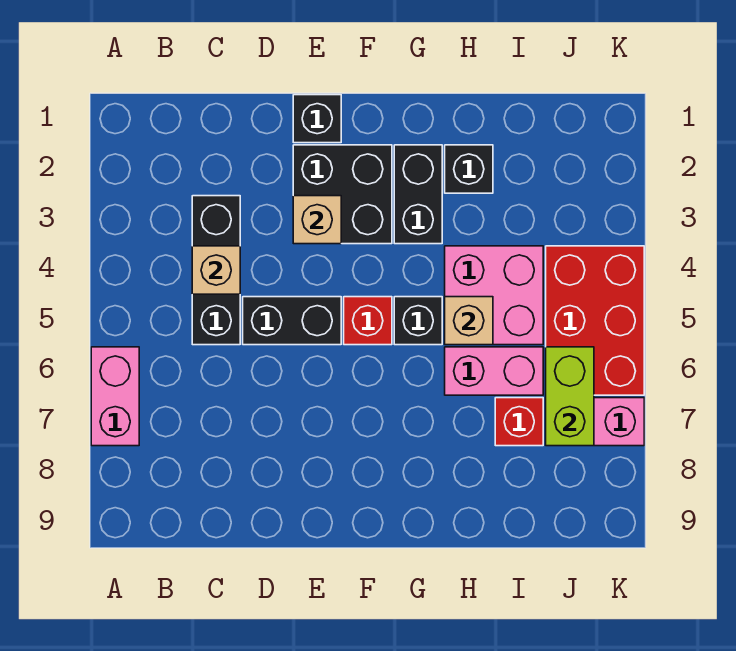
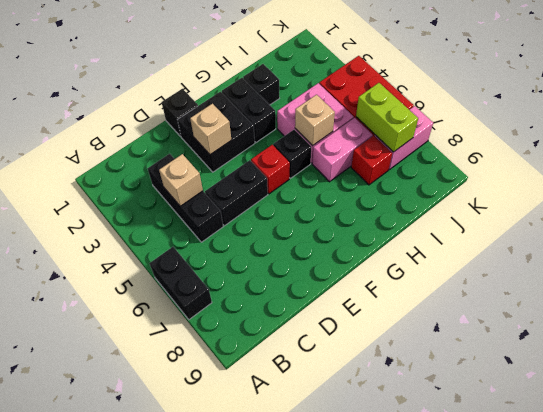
pink brick A6:A7 level 1 -> black brick A6:A7 level 1

